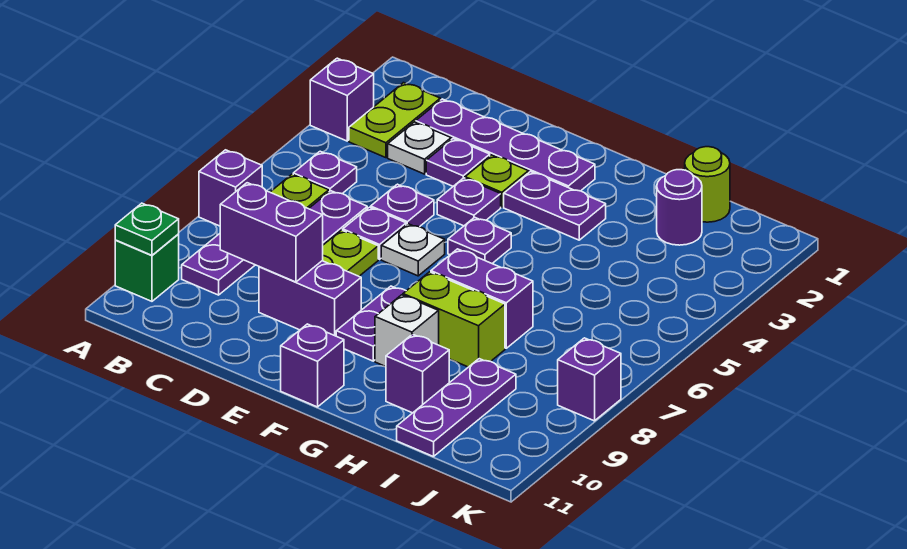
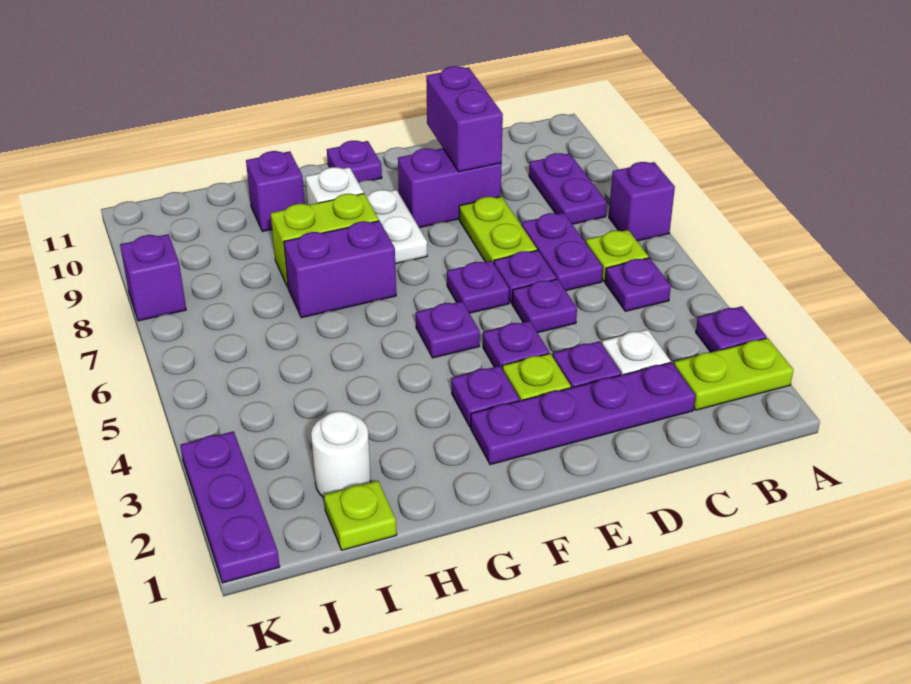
purple brick A3 level 1 -> purple plate A3 level 1
green brick A10 level 1 -> none
green plate A10 level 2 -> none
lime plate B2:B3 level 1 -> lime plate A2:B2 level 1
purple brick C9:D9 level 2 -> purple brick D9:D10 level 2
white plate E6 level 1 -> purple plate E6 level 1
purple plate F3:G3 level 1 -> purple plate F3 level 1
purple plate F8:F9 level 1 -> white plate F8:F9 level 1
purple brick F11 level 1 -> purple plate F11 level 1
lime round brick I1 level 1 -> lime plate I1 level 1
purple round brick I2 level 1 -> white round brick I2 level 1
purple plate I9:I11 level 1 -> purple plate K1:K3 level 1

